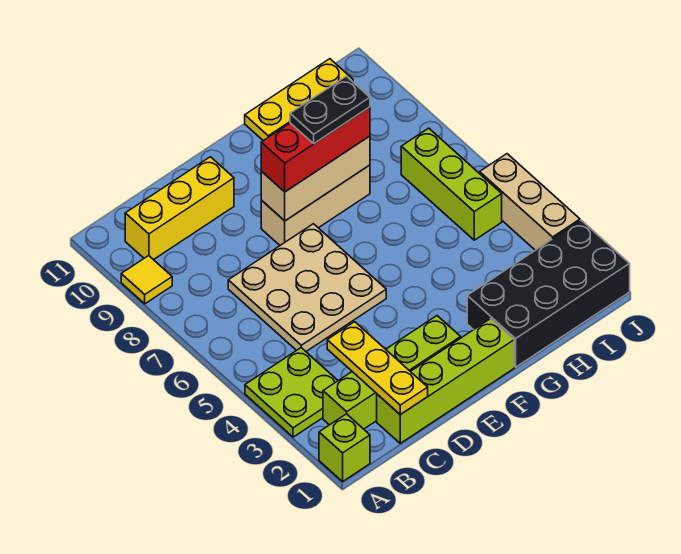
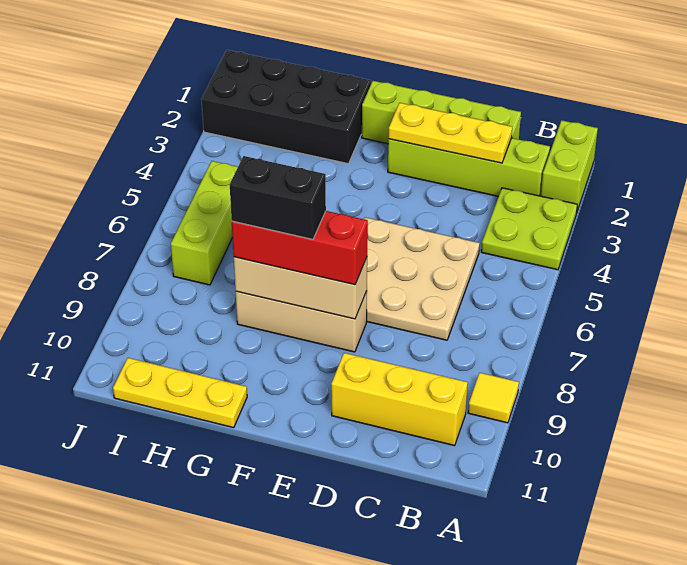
lime brick A1 level 1 -> lime brick A1:A2 level 1
yellow plate C1:C3 level 2 -> yellow plate C2:E2 level 2
black plate F8:G8 level 4 -> black brick F8:G8 level 4
tan brick J3:J5 level 1 -> none

